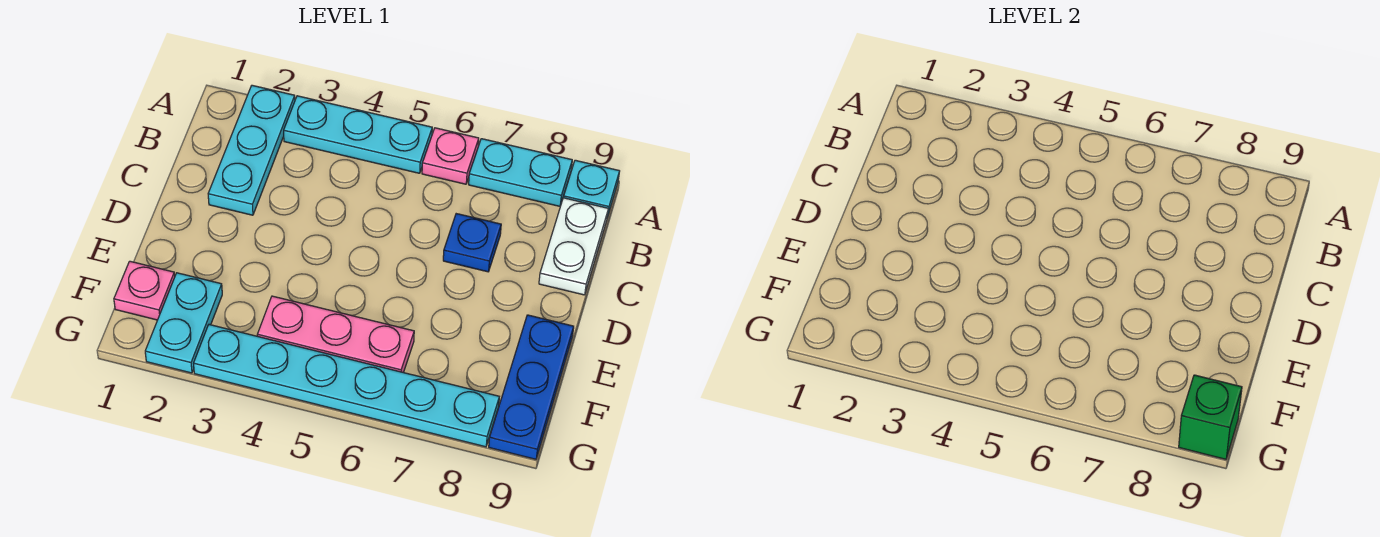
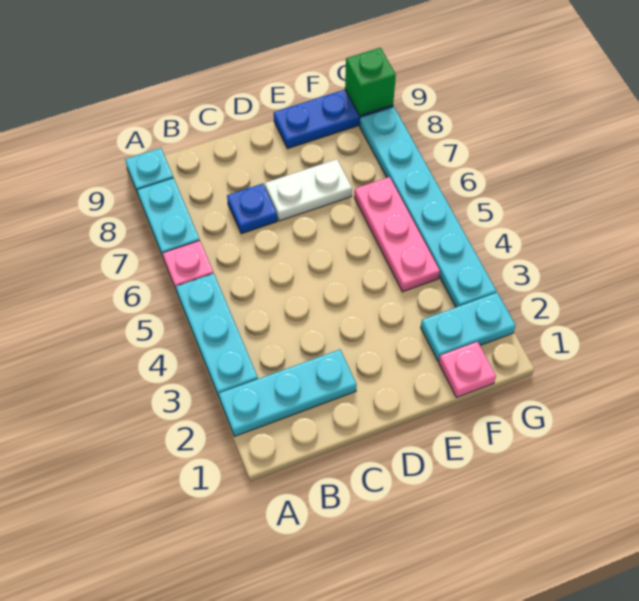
white plate B9:C9 level 1 -> white plate D7:E7 level 1

